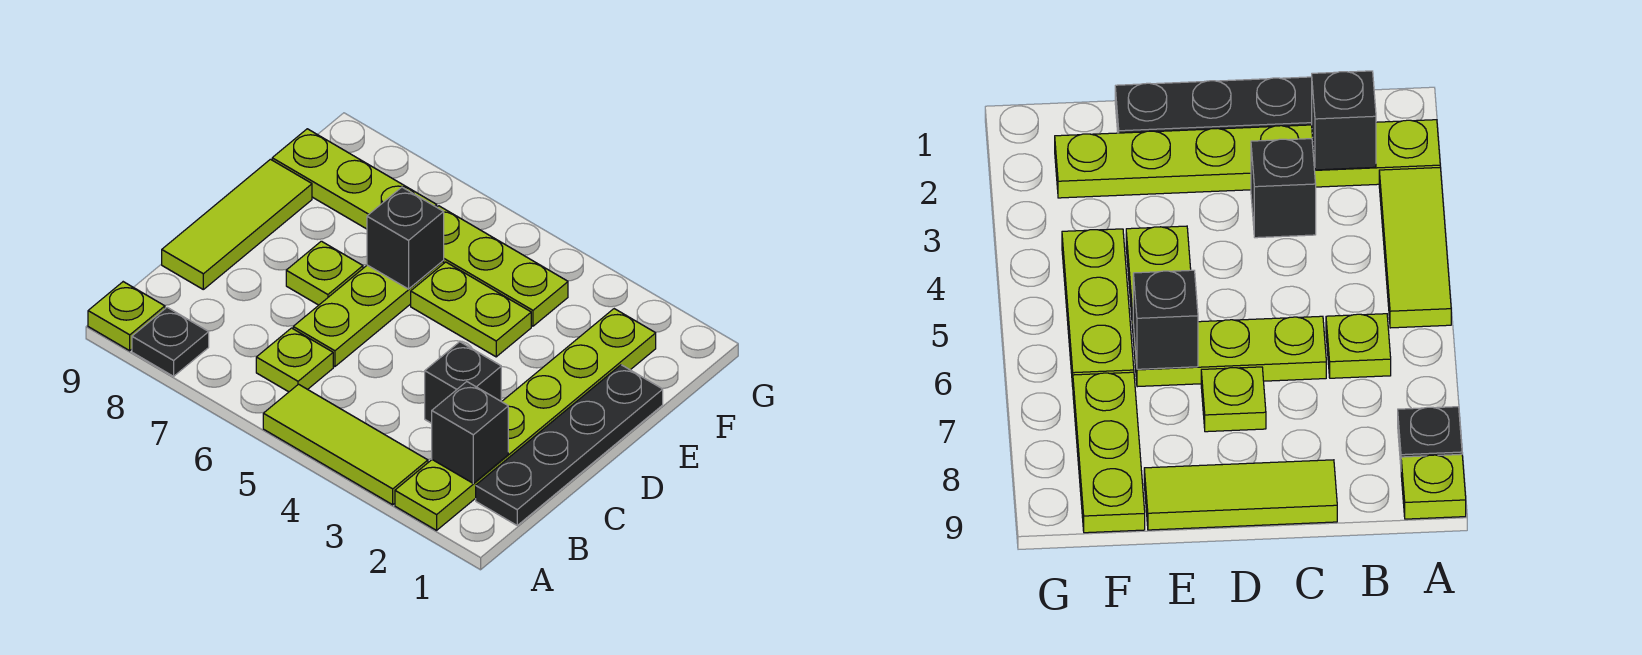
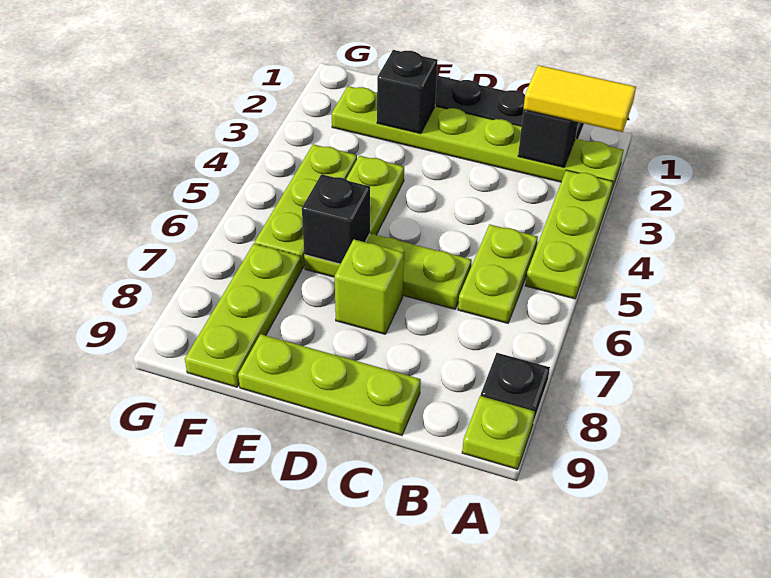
none -> yellow tile A2:B2 level 3
lime tile A3:A5 level 1 -> lime plate A3:A5 level 1
lime plate B6 level 1 -> lime plate B5:B6 level 1
black brick C3 level 1 -> black brick E2 level 2
lime tile C9:E9 level 1 -> lime plate C9:E9 level 1
lime plate D7 level 1 -> lime brick D7 level 1

